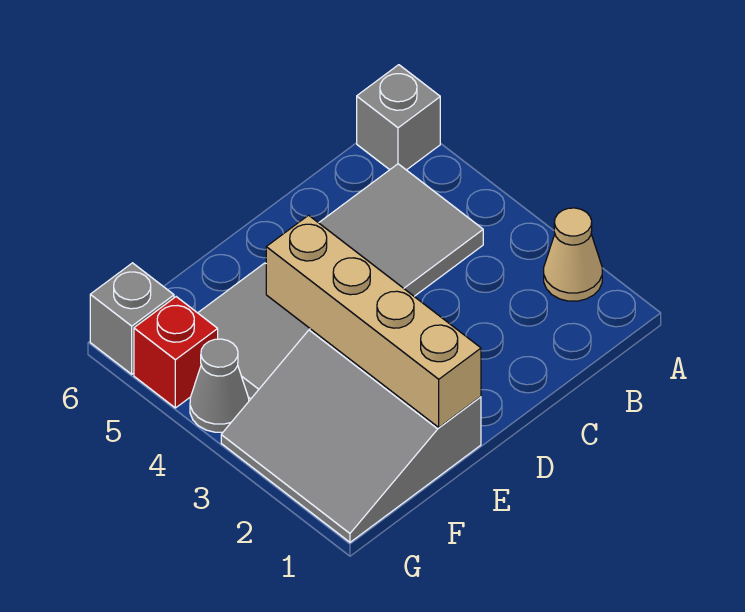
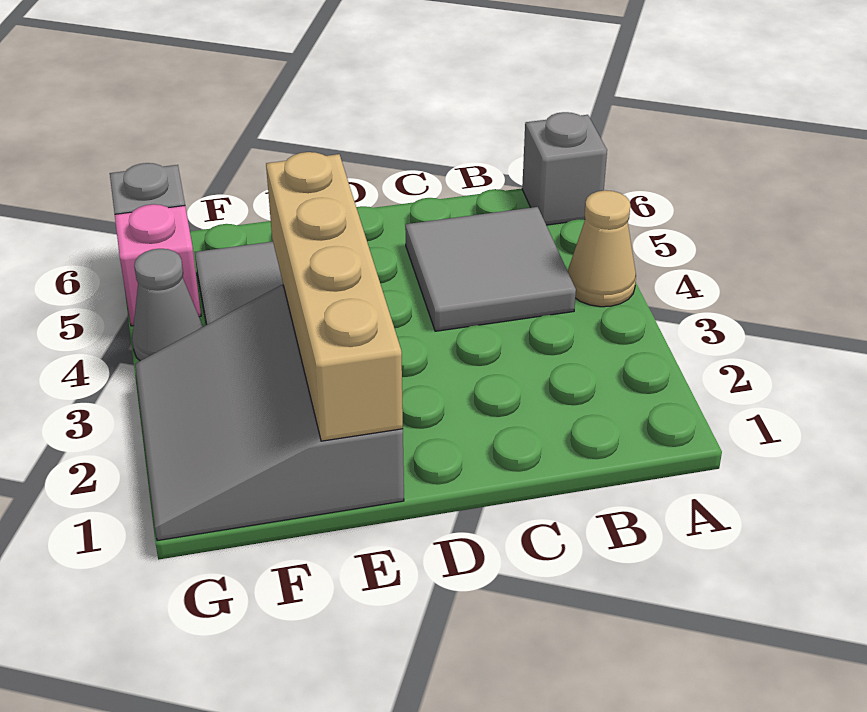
tan cone A2 level 1 -> tan cone A4 level 1
red brick G5 level 1 -> pink brick G5 level 1

